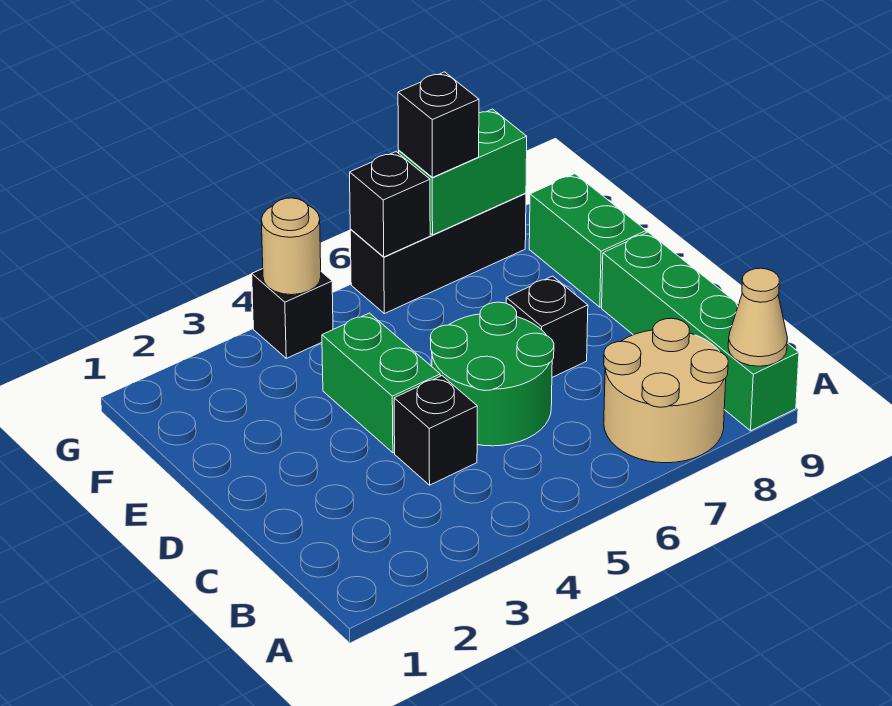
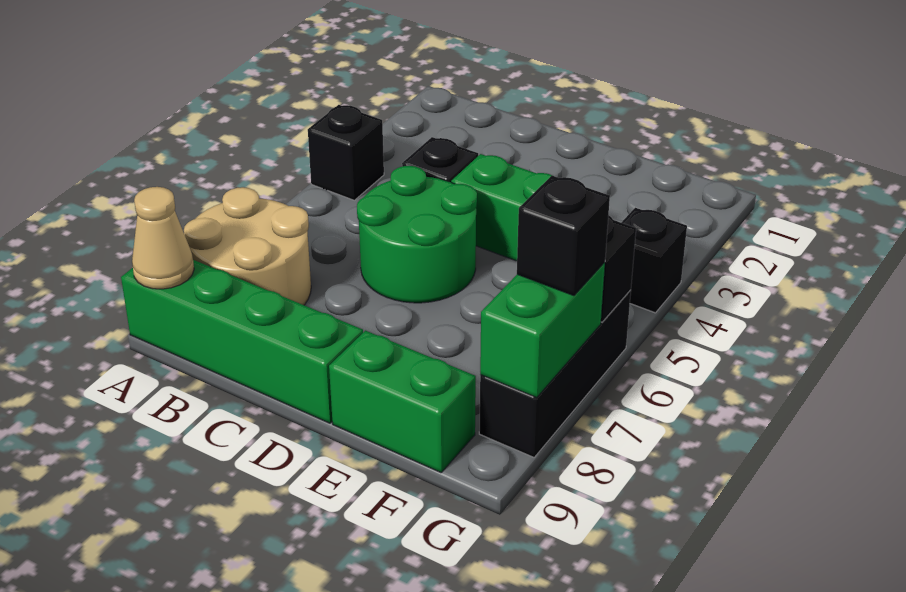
black brick D7 level 1 -> black brick A4 level 1
tan round brick G4 level 2 -> none

